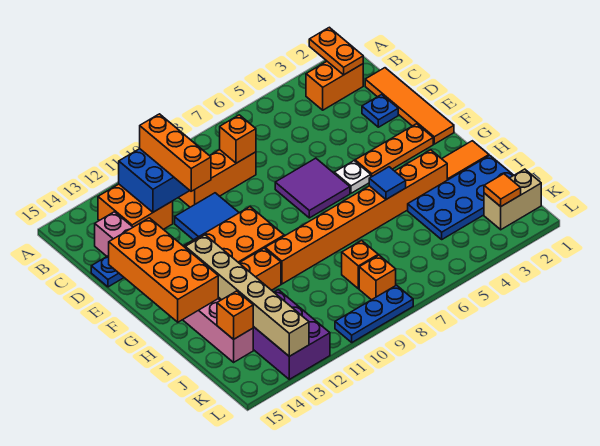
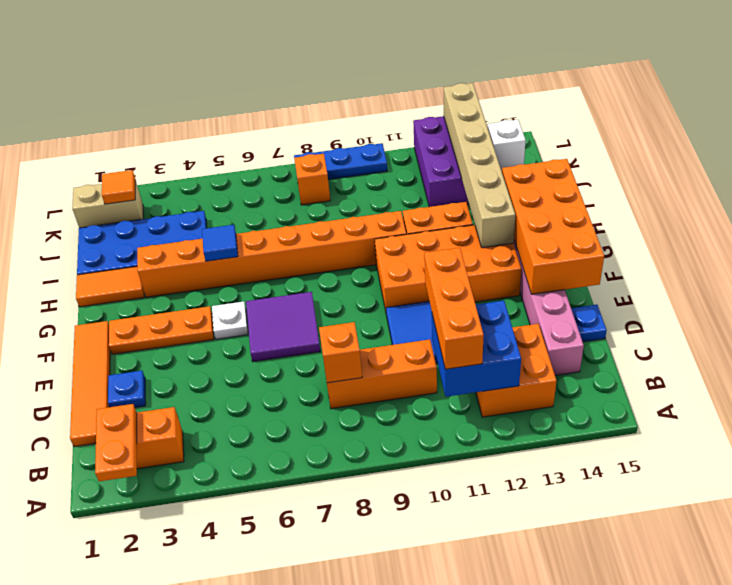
orange brick J8 level 1 -> none
orange brick J14 level 2 -> white brick J14 level 2

